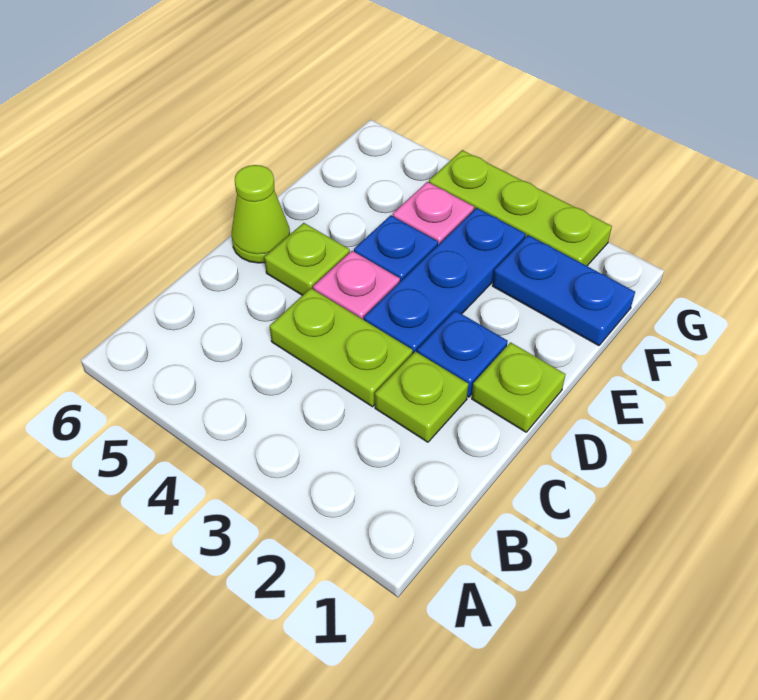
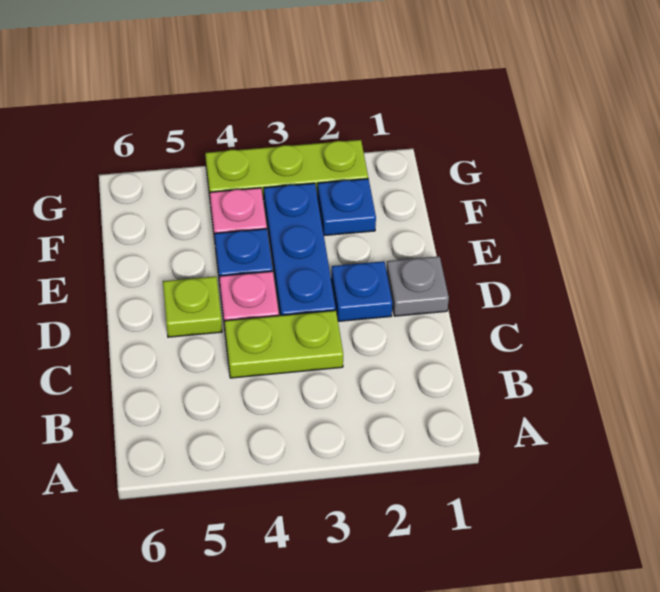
lime plate C2 level 1 -> none
lime plate D1 level 1 -> grey plate D1 level 1
lime cone D6 level 1 -> none
blue plate F1:F2 level 1 -> blue plate F2 level 1

